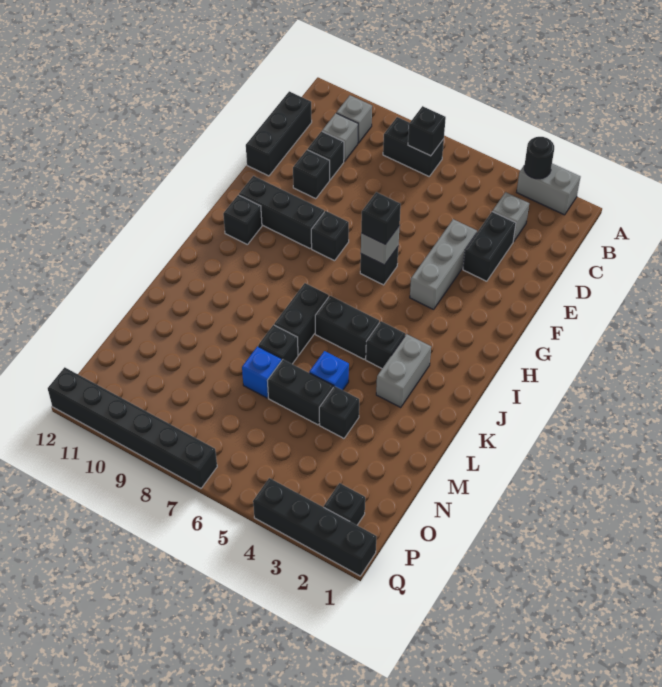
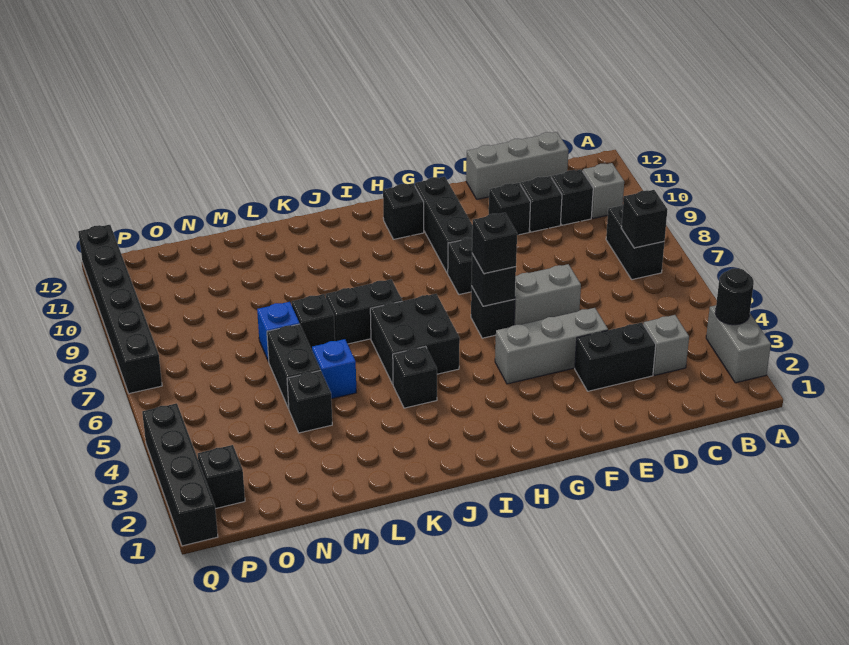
grey brick C10 level 1 -> black brick C10 level 1
black brick C12:E12 level 1 -> grey brick C12:E12 level 1
grey brick G6 level 2 -> black brick G6 level 2
grey brick J3:K3 level 1 -> grey brick E6:F6 level 1
black brick J5:J6 level 1 -> black brick I5:J6 level 1

